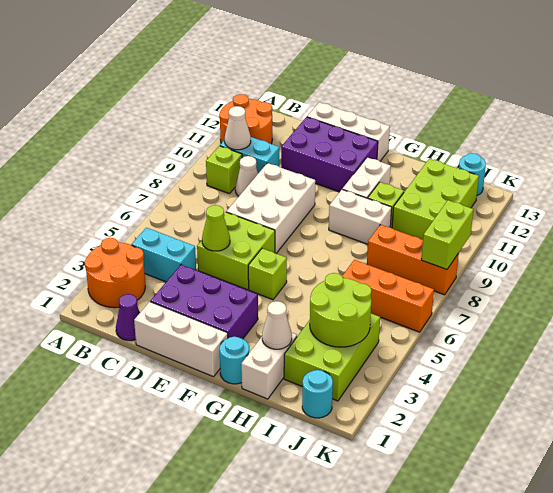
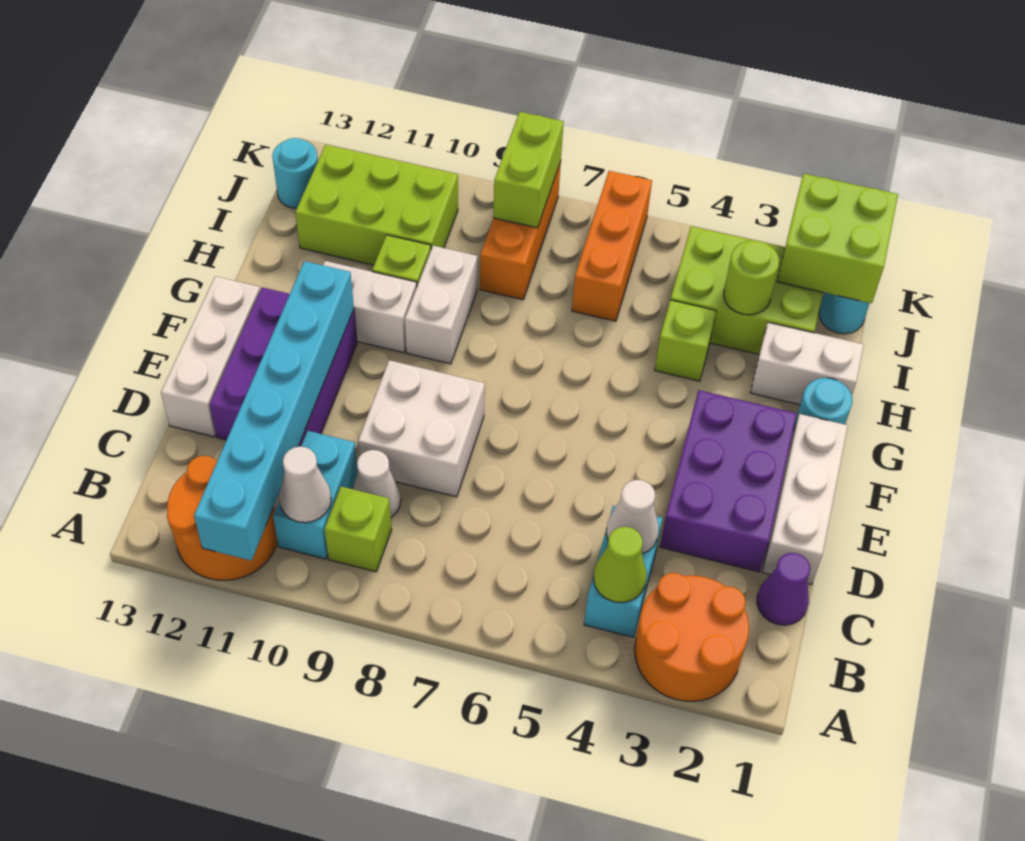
none -> cyan brick A11:F11 level 2
lime brick D5:E6 level 1 -> lime brick J1:K2 level 2
lime cone D5 level 2 -> lime cone B4 level 2
white brick D7:E9 level 1 -> white brick D8:E9 level 1
lime brick F5 level 1 -> lime brick H4 level 1
white cone H2 level 2 -> white cone C4 level 2
lime round brick I3:J4 level 2 -> lime round brick I3 level 2
lime brick K8:K9 level 2 -> lime brick J8:K8 level 2

